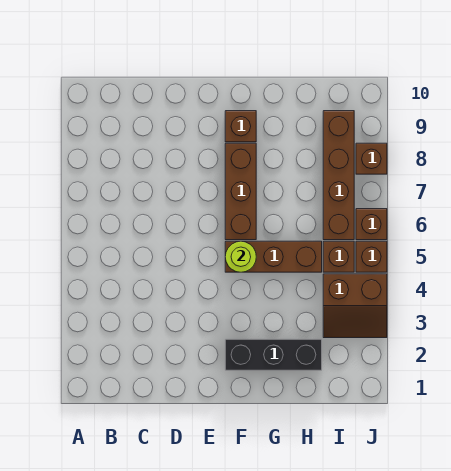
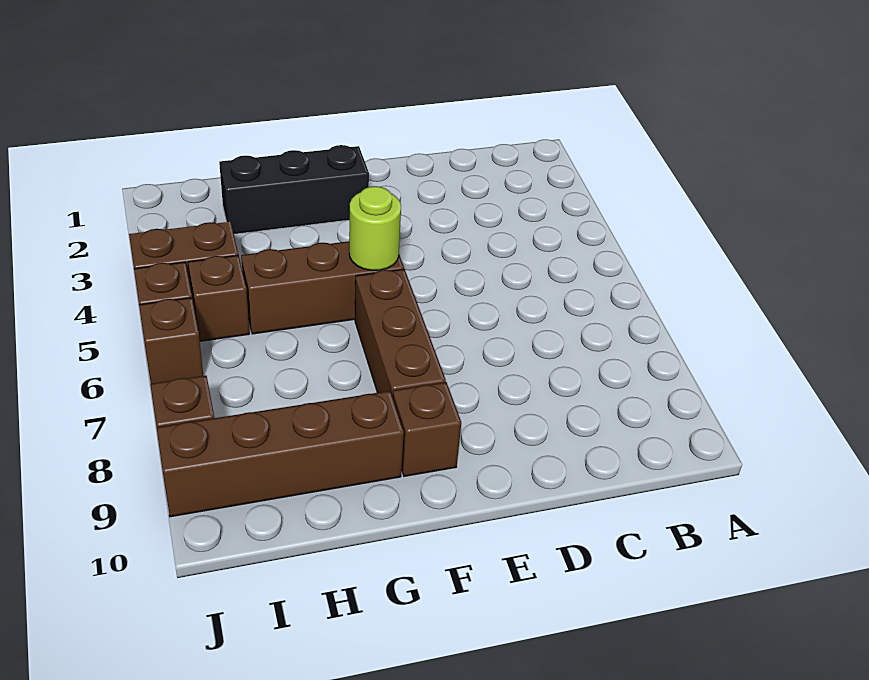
brown brick I6:I9 level 1 -> brown brick G9:J9 level 1

